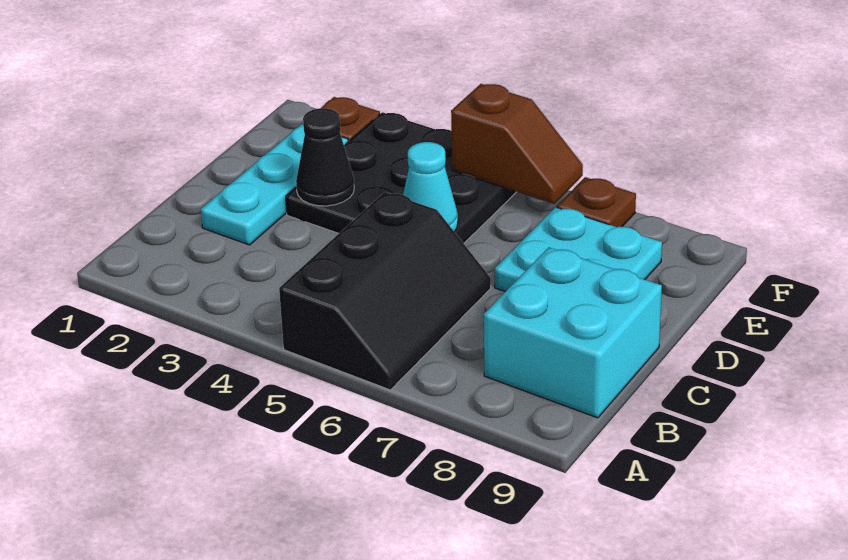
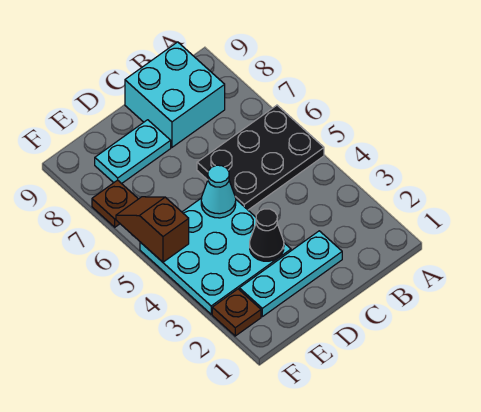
black slope A5:C6 level 1 top 5 -> black plate A5:C6 level 1
black plate D3:F5 level 1 -> cyan plate D3:F5 level 1
cyan plate D7:E8 level 1 -> cyan plate D8:E8 level 1

